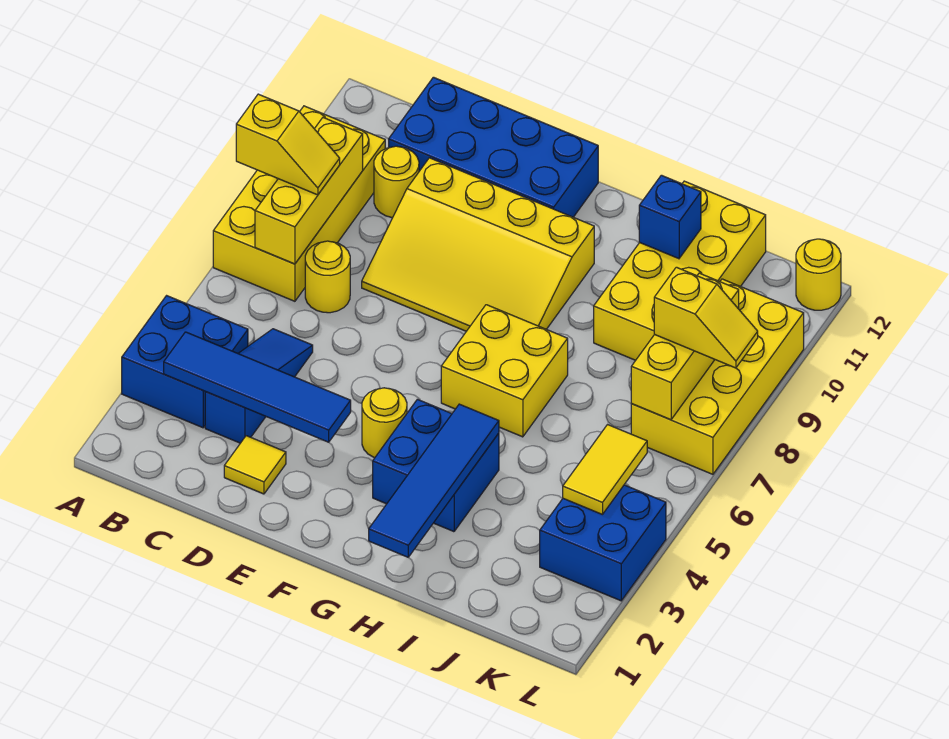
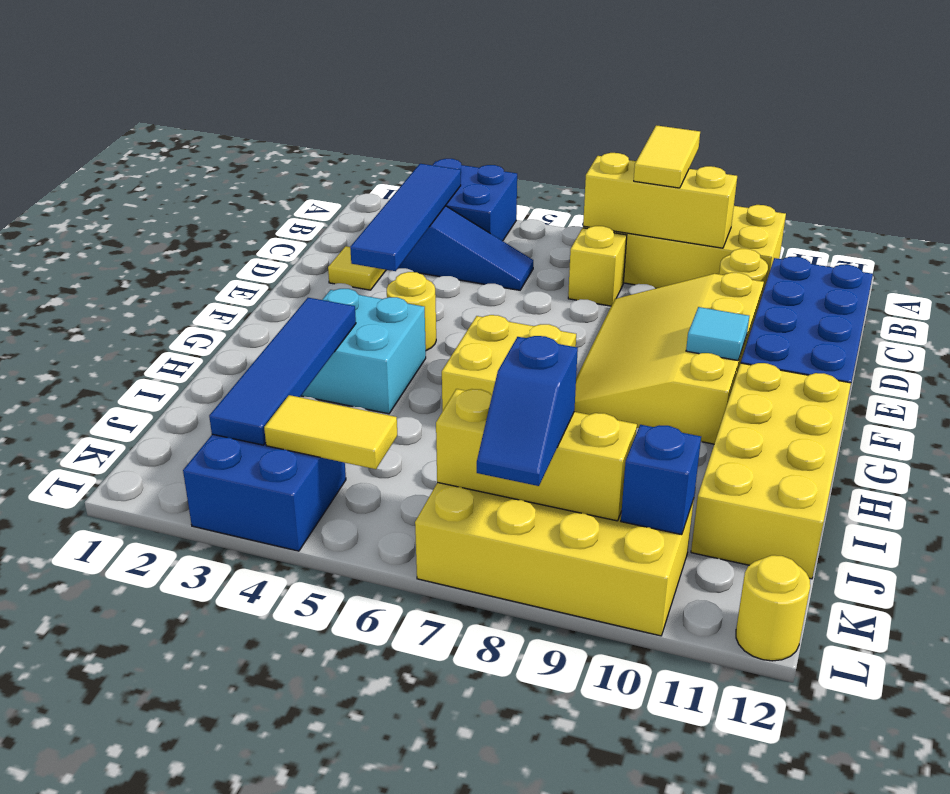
yellow slope A8:B8 level 3 top A -> yellow tile A8:B8 level 3
yellow round brick C7 level 1 -> yellow brick C7 level 1
none -> cyan tile F10 level 2
blue brick G3:H4 level 1 -> cyan brick G3:H4 level 1
blue tile H1:H4 level 2 -> blue tile H3:K3 level 2
yellow brick I9:J12 level 1 -> yellow brick G11:J12 level 1
blue brick I11 level 2 -> blue brick K10 level 2
yellow slope K8:L8 level 3 top K -> blue slope K8:L8 level 3 top K

